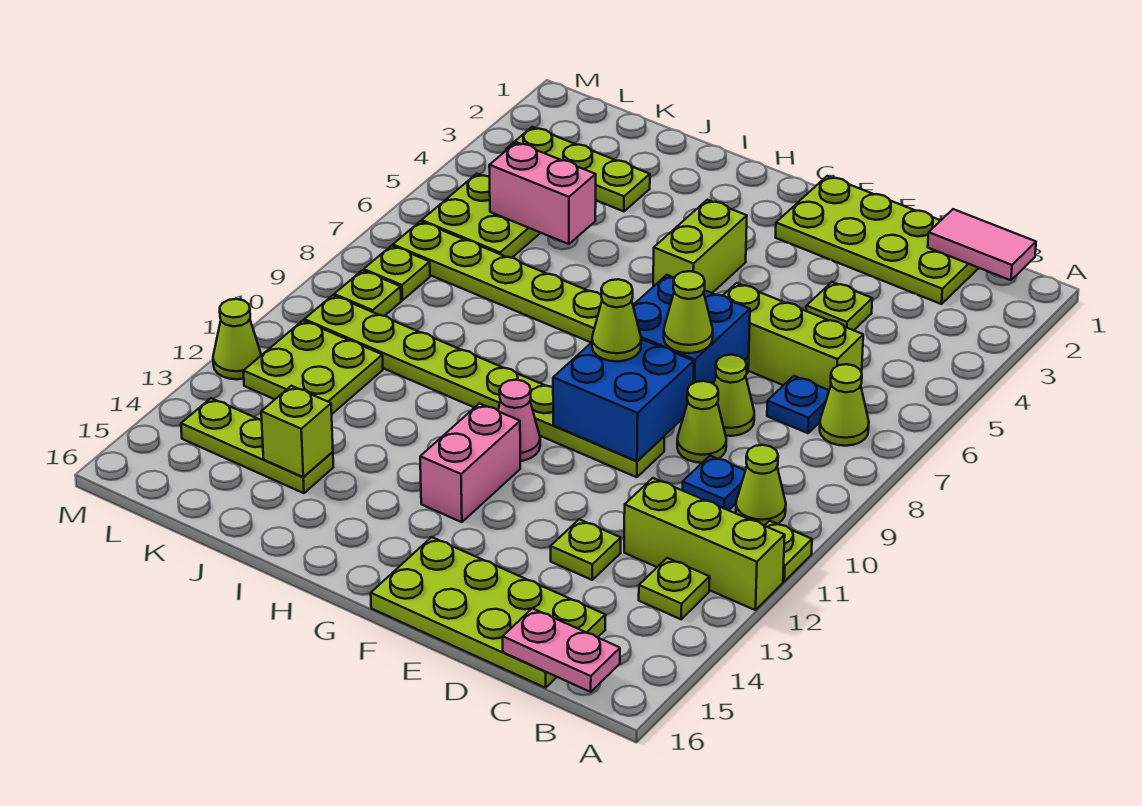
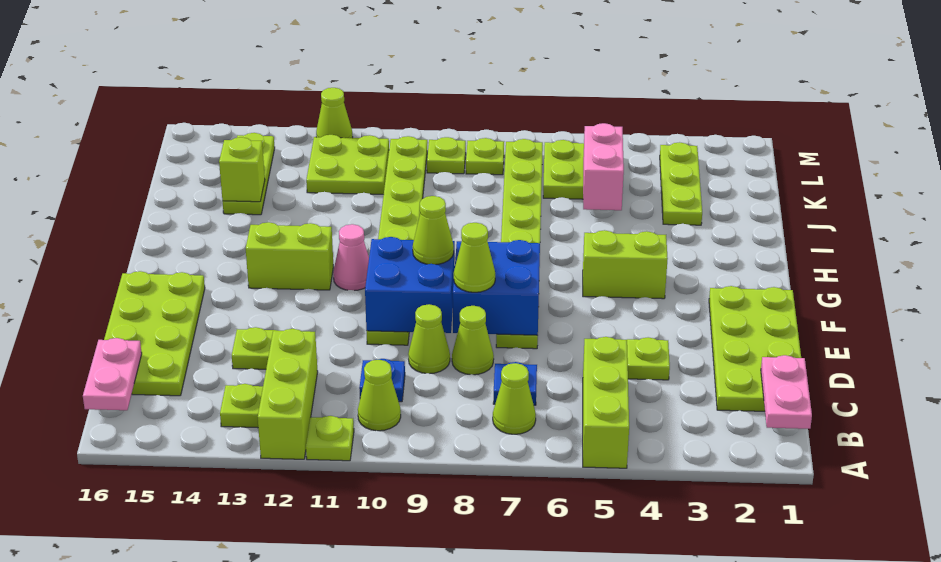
pink tile B1:C1 level 2 -> pink plate B1:C1 level 2
lime brick C6:E6 level 1 -> lime brick A5:C5 level 1
pink brick G12:G13 level 1 -> lime brick G12:G13 level 1

